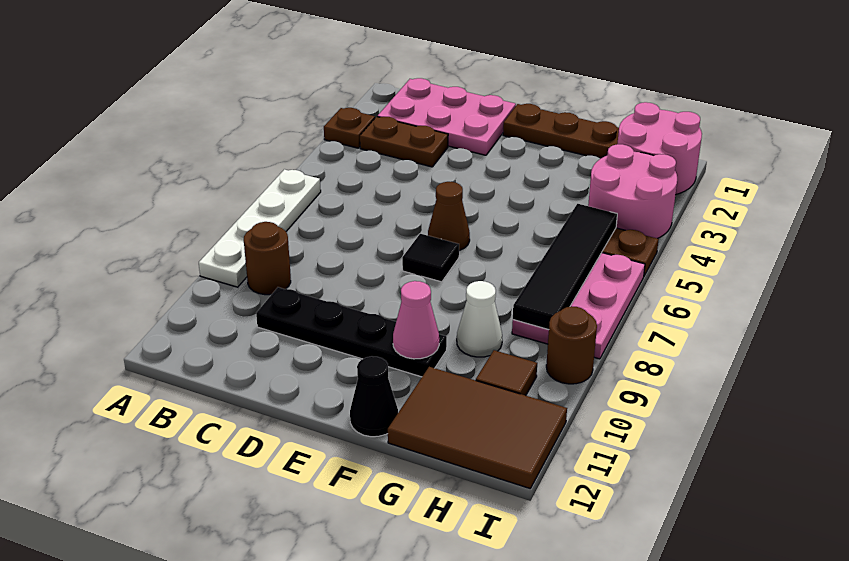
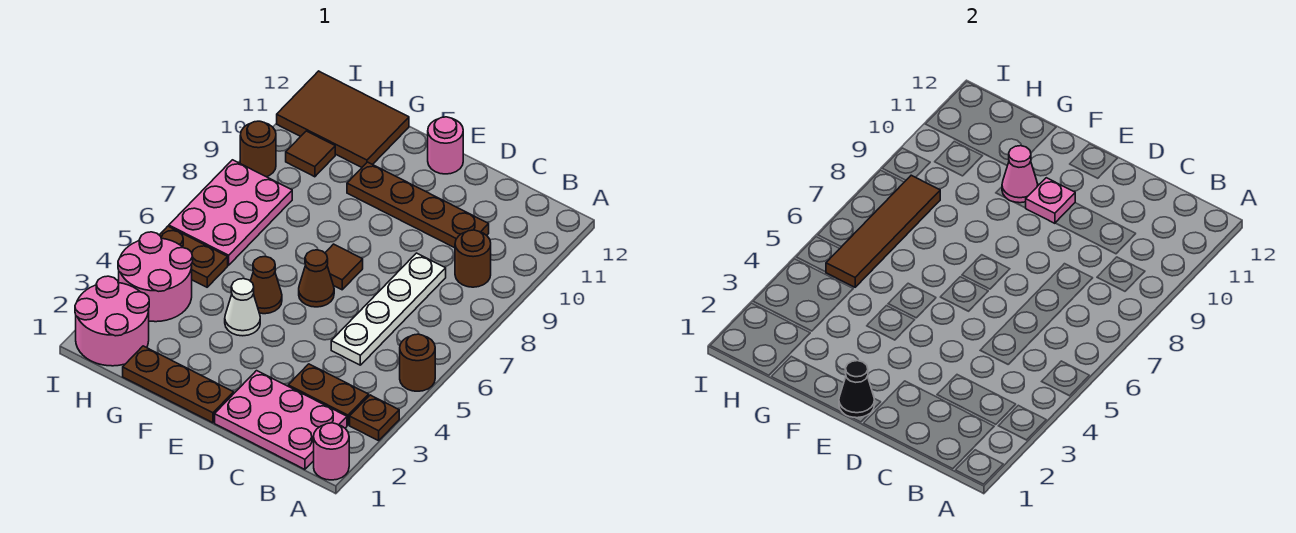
none -> pink round brick A1 level 1
none -> brown round brick A5 level 1
white plate A6:A9 level 1 -> white plate C5:C8 level 1
black plate C10:F10 level 1 -> brown plate C10:F10 level 1
black tile E7 level 1 -> brown tile E7 level 1
none -> pink plate E10 level 2
none -> pink round brick E12 level 1
none -> brown cone F5 level 1
black cone F12 level 1 -> black cone E1 level 2
white cone G9 level 1 -> white cone F4 level 1
black tile H5:H8 level 2 -> brown tile H5:H8 level 2

